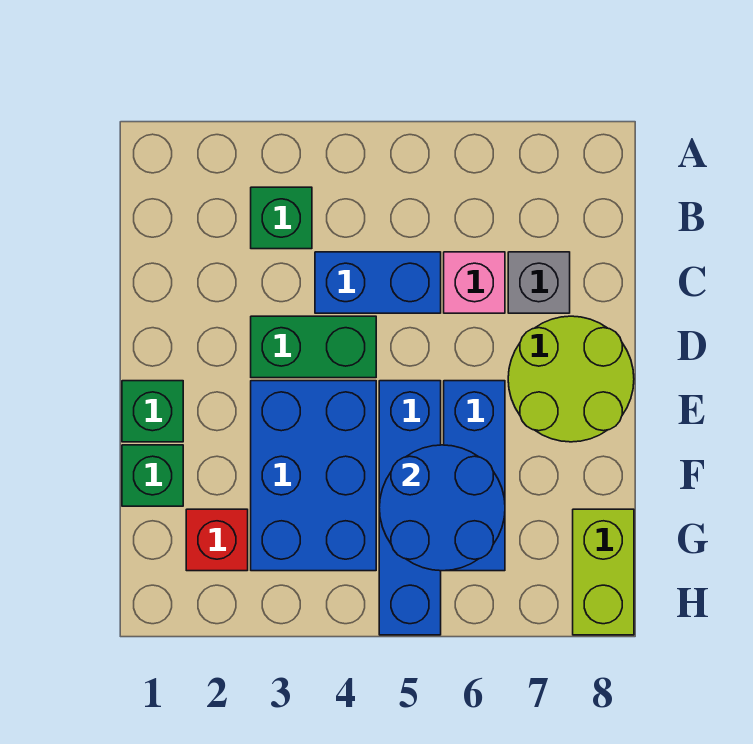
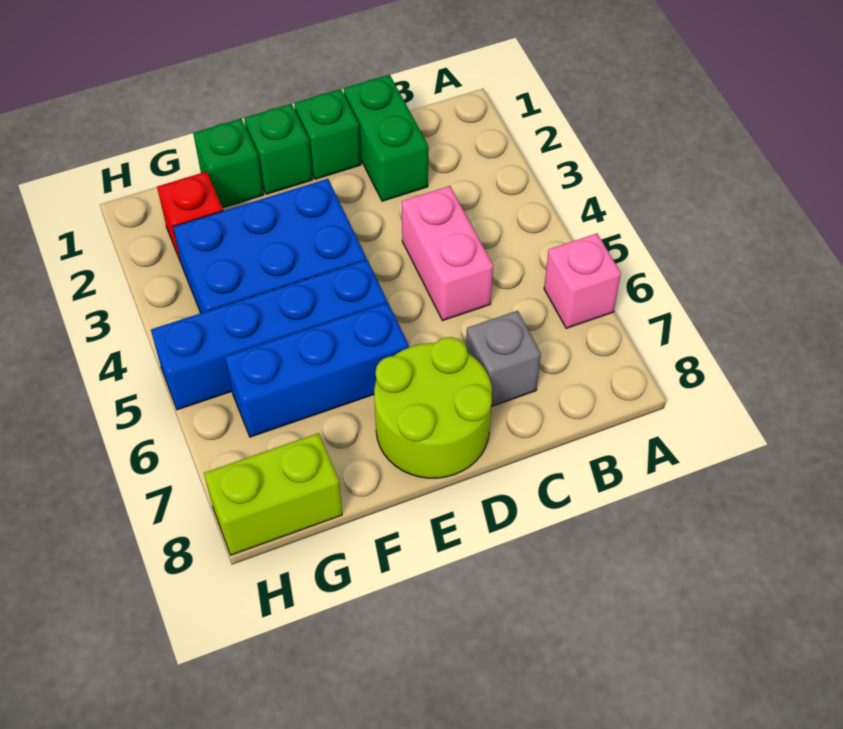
green brick B3 level 1 -> green brick D1 level 1
blue brick C4:C5 level 1 -> pink brick C4:C5 level 1
pink brick C6 level 1 -> pink brick A6 level 1
green brick D3:D4 level 1 -> green brick C1:C2 level 1
blue round brick F5:G6 level 2 -> none

